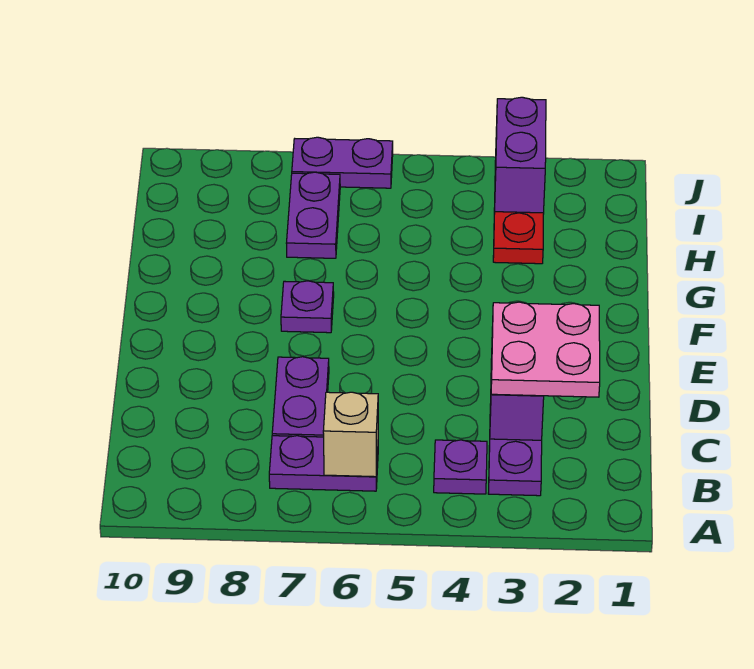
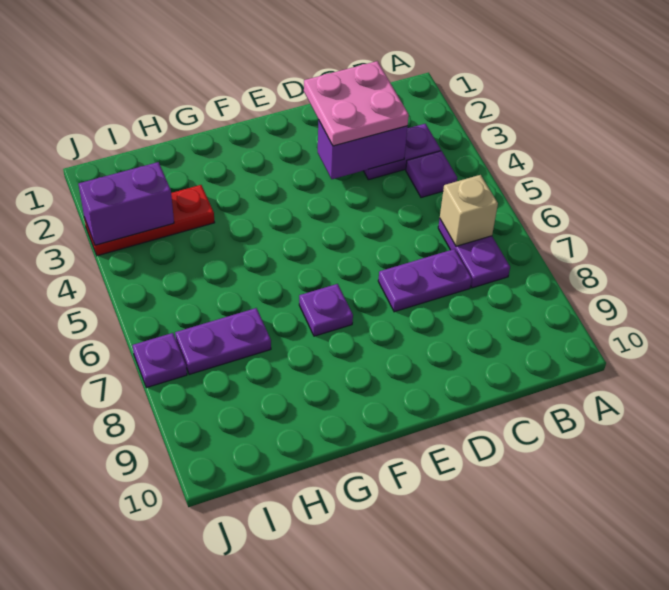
purple plate J6:J7 level 1 -> purple plate J7 level 1

